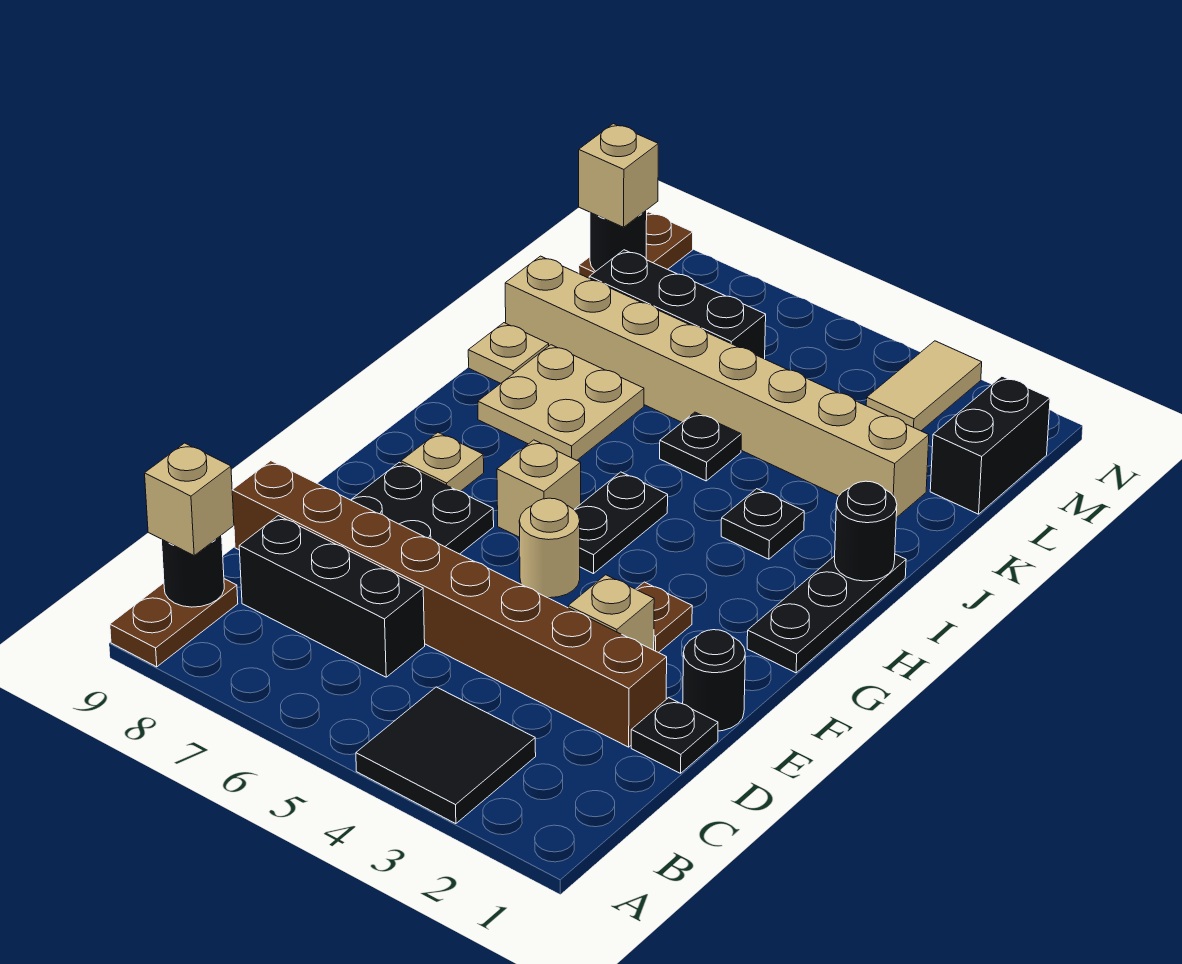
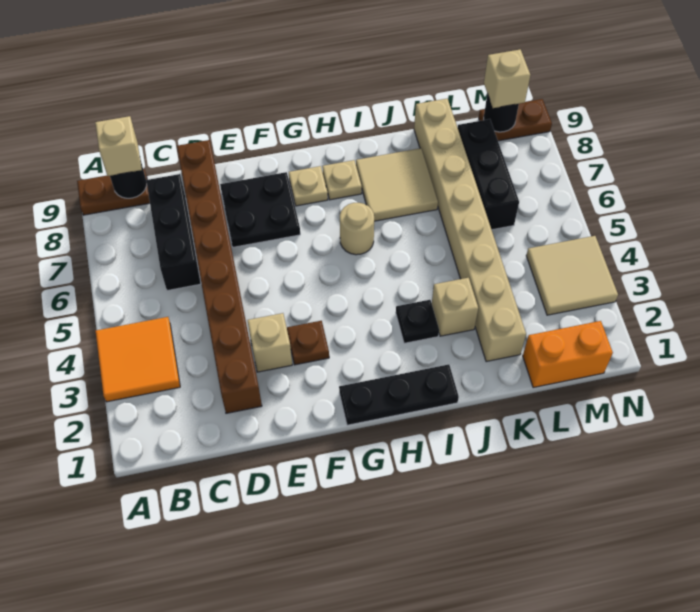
black tile A3:B4 level 1 -> orange tile A3:B4 level 1
black plate D1 level 1 -> none
black round brick E1 level 1 -> none
tan round brick F5 level 1 -> tan round brick H6 level 1
black plate G5:H5 level 1 -> none
tan brick G6 level 1 -> tan brick J3 level 1
black round brick I1 level 2 -> none
tan plate I7:J8 level 1 -> tan tile I7:J8 level 1
black plate J5 level 1 -> none
tan plate J9 level 1 -> tan plate H8 level 1
black brick L1:M1 level 1 -> orange brick L1:M1 level 1
tan tile M3:N3 level 1 -> tan tile M3:N4 level 1

